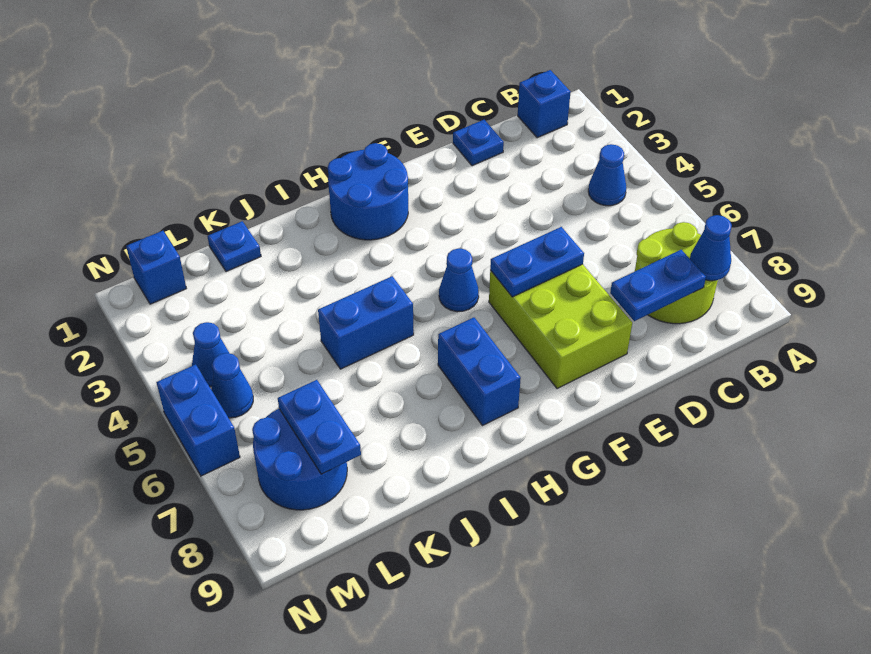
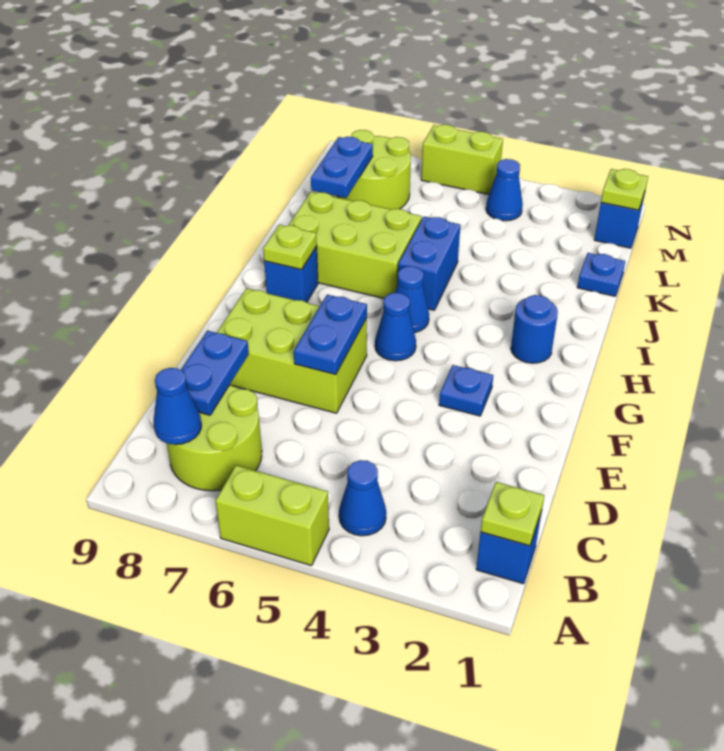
none -> lime brick A5:A6 level 1
none -> lime plate B1 level 2
blue plate D1 level 1 -> blue plate F3 level 1
blue round brick G1:H2 level 1 -> blue round brick H2 level 1
blue brick H7:H8 level 1 -> blue brick H8 level 1
none -> lime plate H8 level 2
none -> lime brick I6:J8 level 1
blue round brick L7:M8 level 1 -> lime round brick L7:M8 level 1
blue plate L7:L8 level 2 -> blue plate K8:L8 level 2
none -> lime plate M1 level 2
blue cone M5 level 1 -> blue cone H5 level 1
blue brick N5:N6 level 1 -> lime brick N5:N6 level 1

